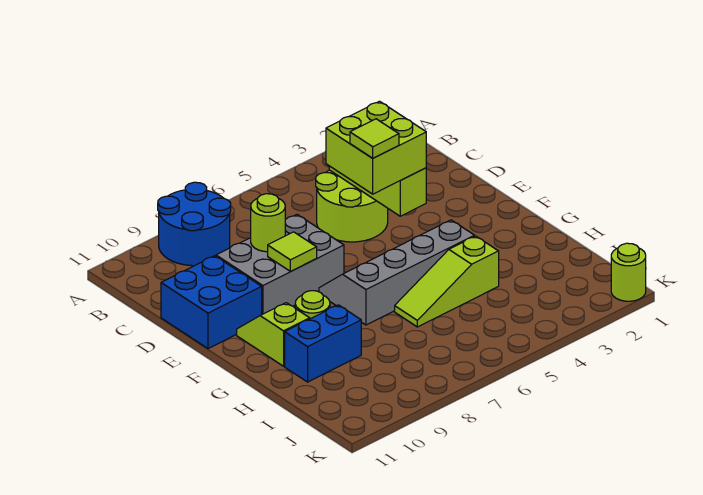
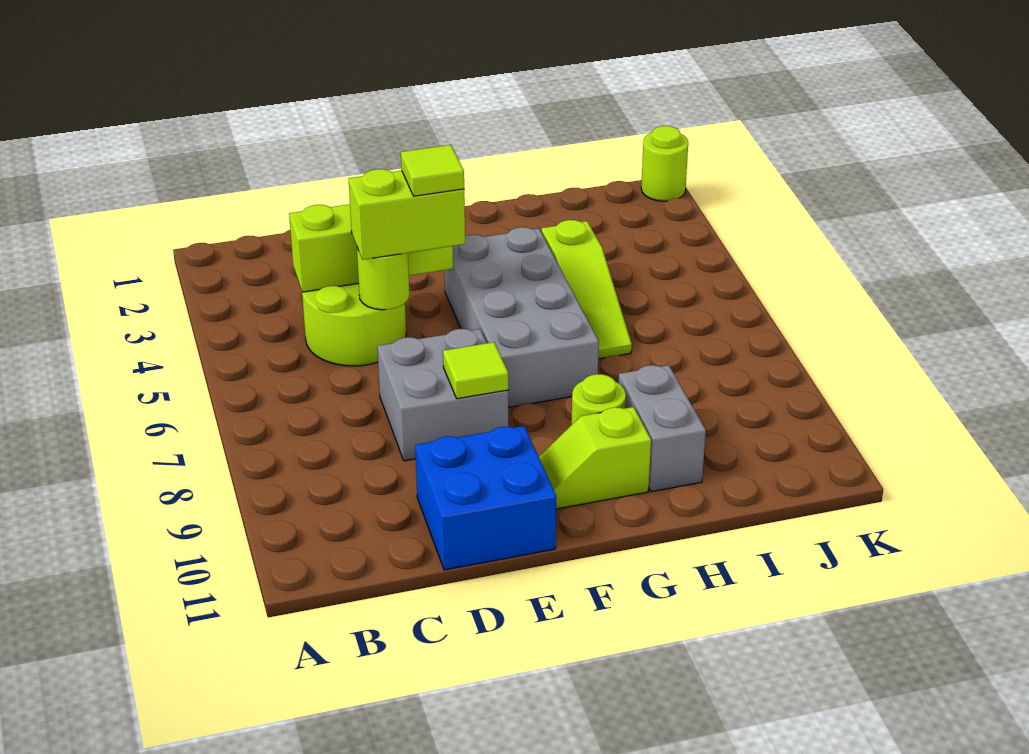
blue round brick A8:B9 level 1 -> none
lime brick D4:E5 level 3 -> lime brick D5:E5 level 3
grey brick D7:E9 level 1 -> grey brick D7:E8 level 1
lime round brick D8 level 2 -> lime round brick D5 level 2
grey slope F4:G7 level 1 top G -> grey brick F4:G7 level 1
blue brick H9:H10 level 1 -> grey brick H9:H10 level 1

